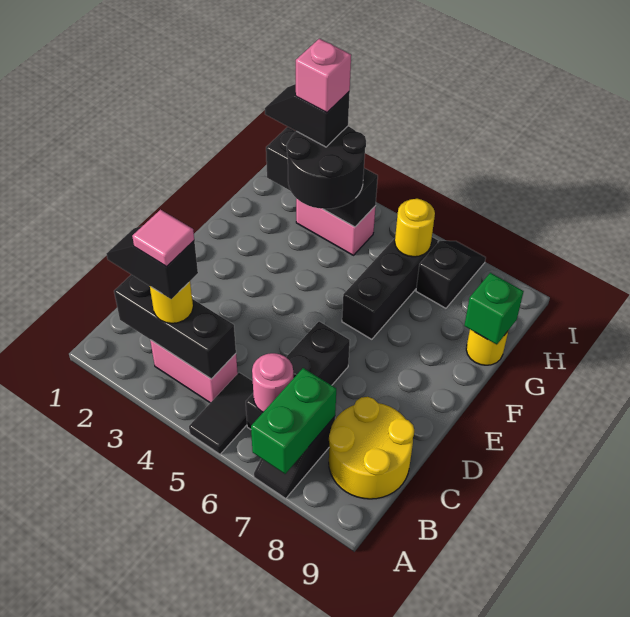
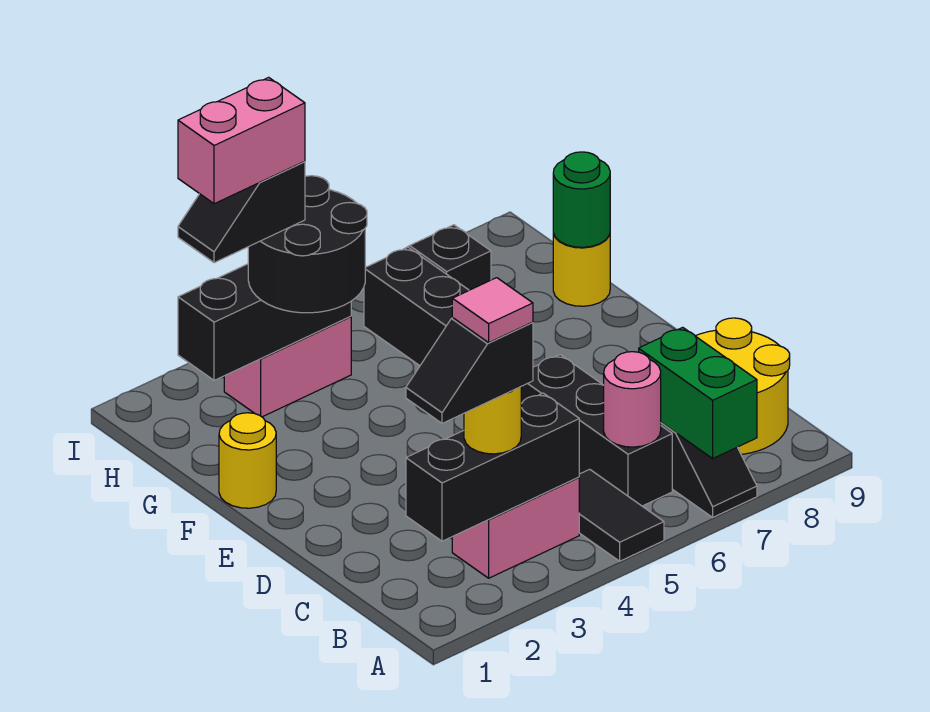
green brick G9 level 2 -> green round brick G9 level 2
pink brick H3 level 5 -> pink brick H2:H3 level 5
yellow round brick H6 level 2 -> yellow round brick F1 level 1

